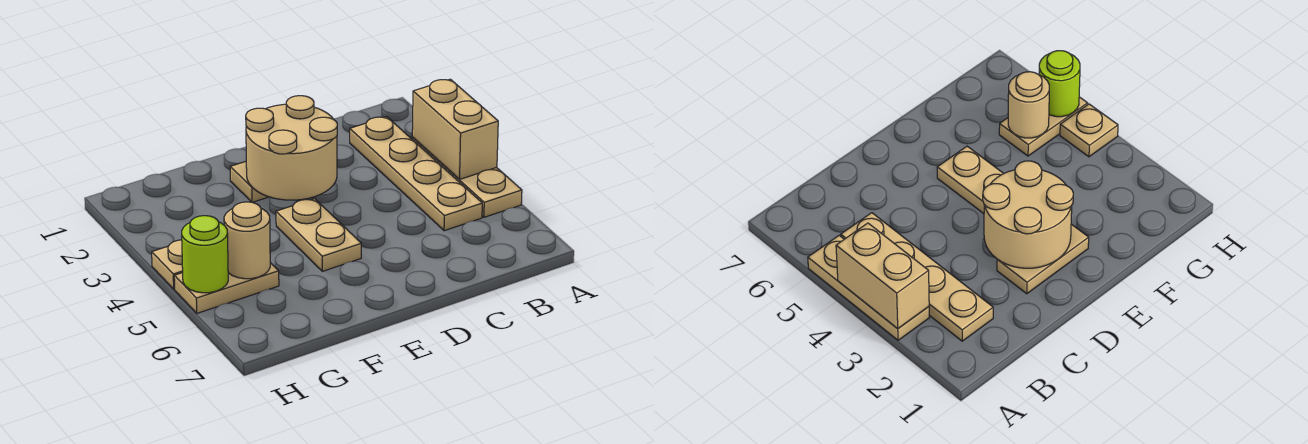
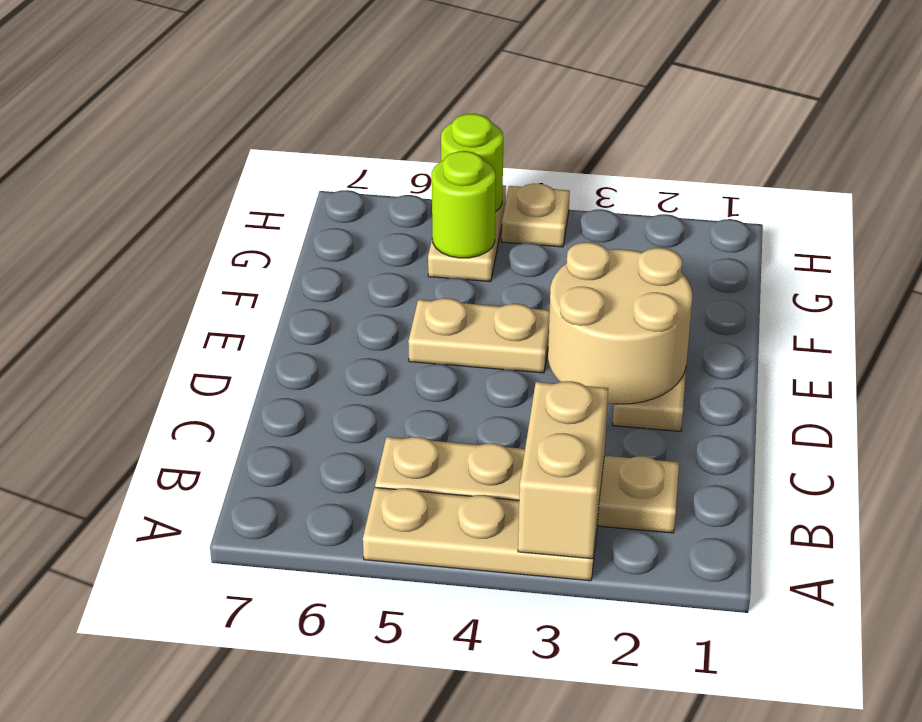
tan brick A3:A4 level 2 -> tan brick A3:B3 level 2
tan round brick G5 level 2 -> lime round brick G5 level 2

